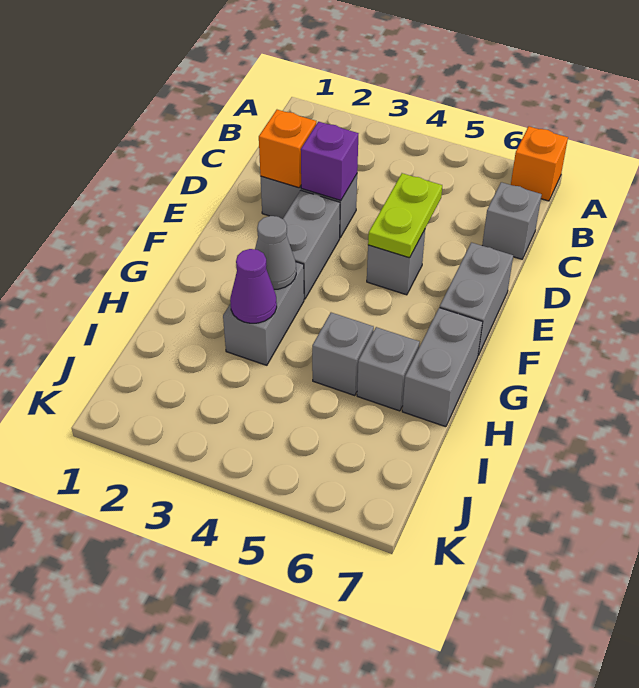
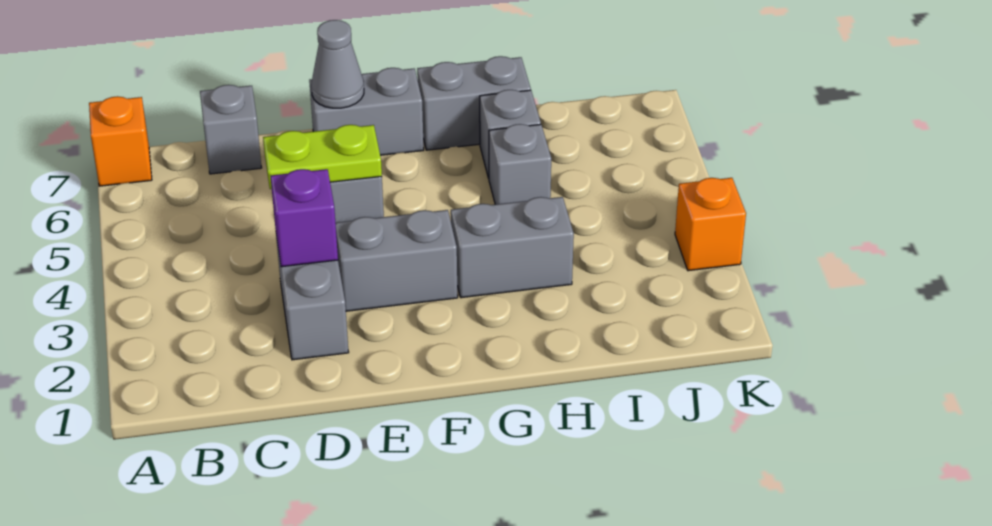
orange brick D2 level 2 -> orange brick K3 level 1
grey cone G3 level 2 -> grey cone E7 level 2
purple cone H3 level 2 -> none

